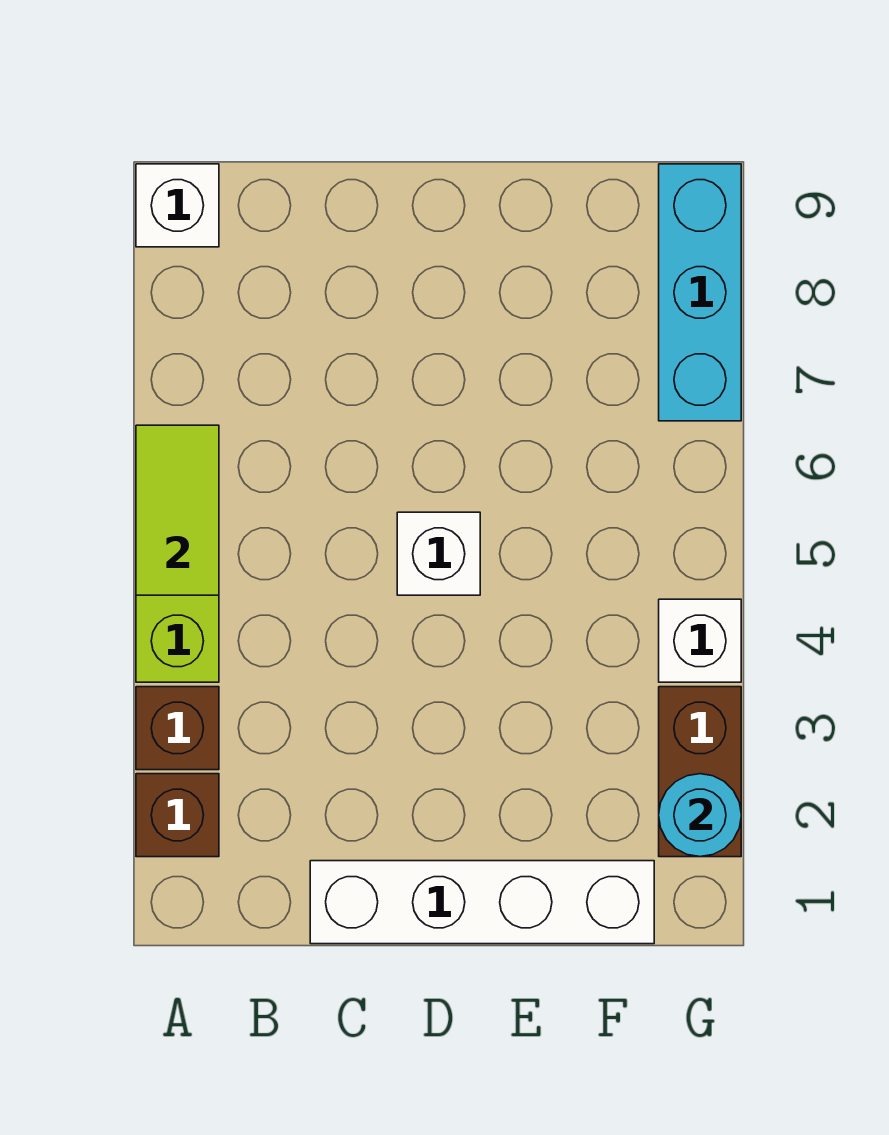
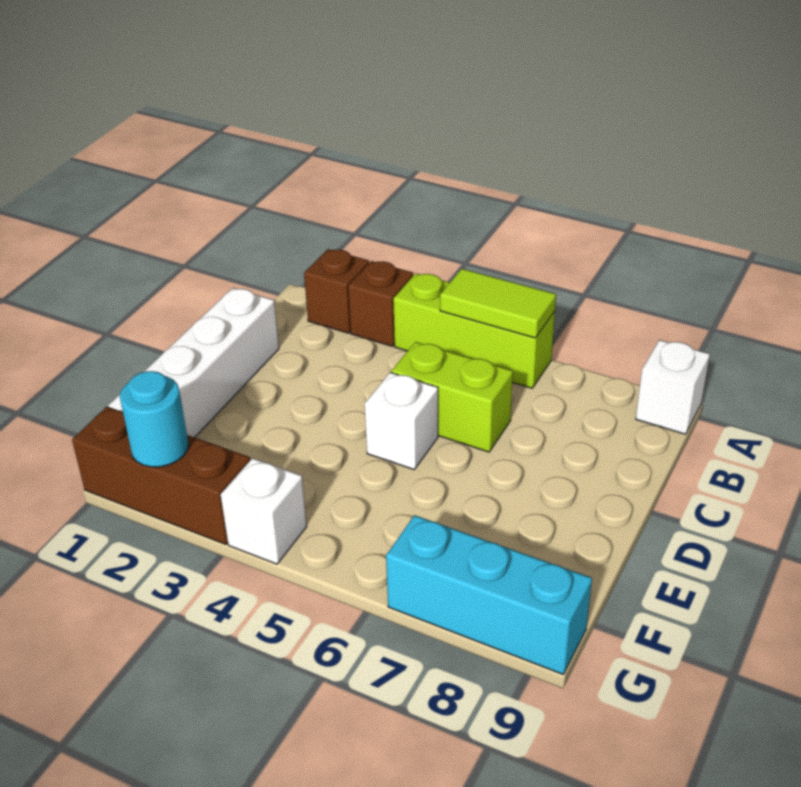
none -> lime brick C5:C6 level 1
brown brick G2:G3 level 1 -> brown brick G1:G3 level 1

